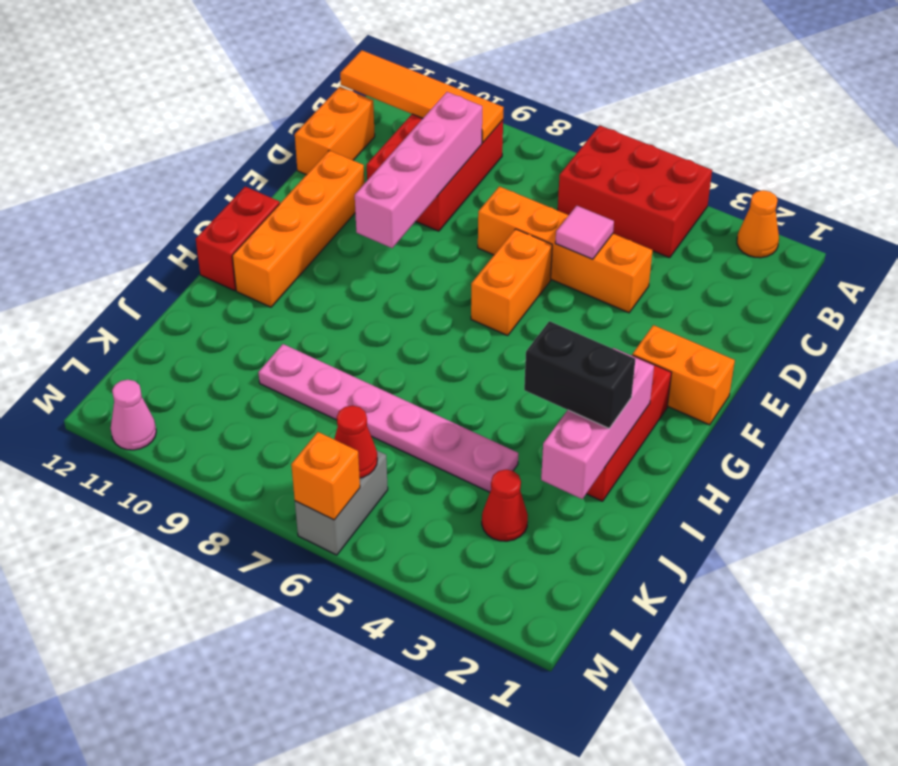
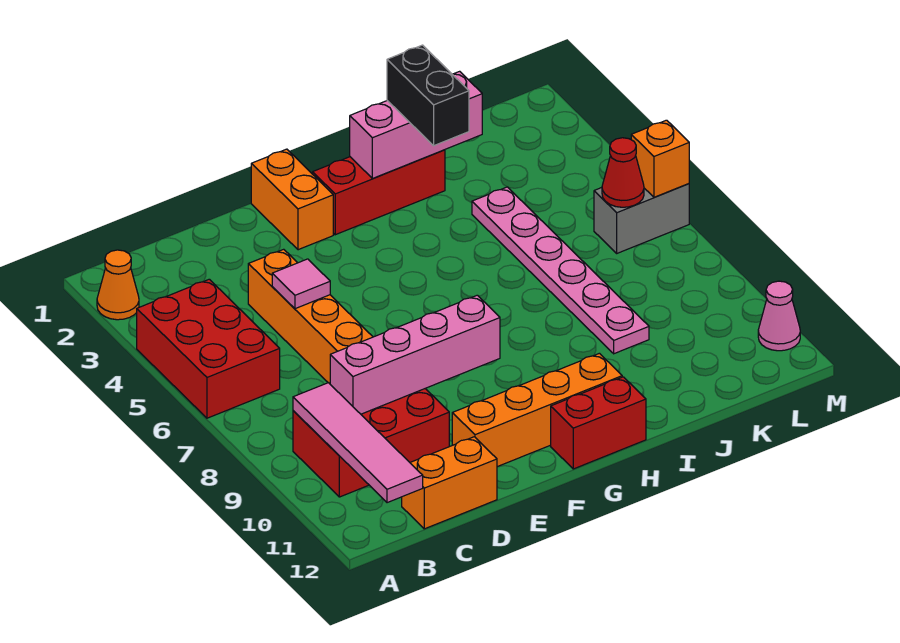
orange tile B9:B12 level 2 -> pink tile B9:B12 level 2
orange brick E6:F6 level 1 -> none
red cone K3 level 1 -> none

